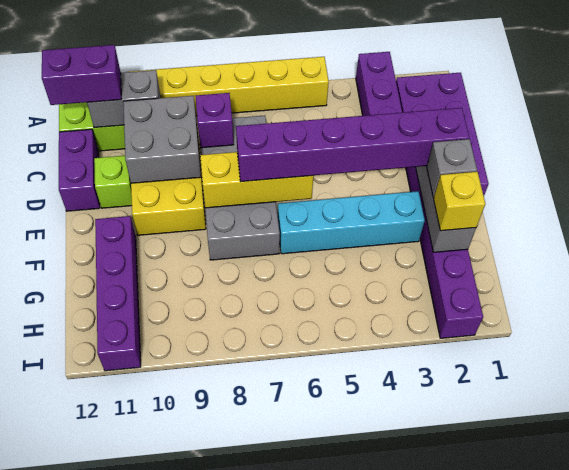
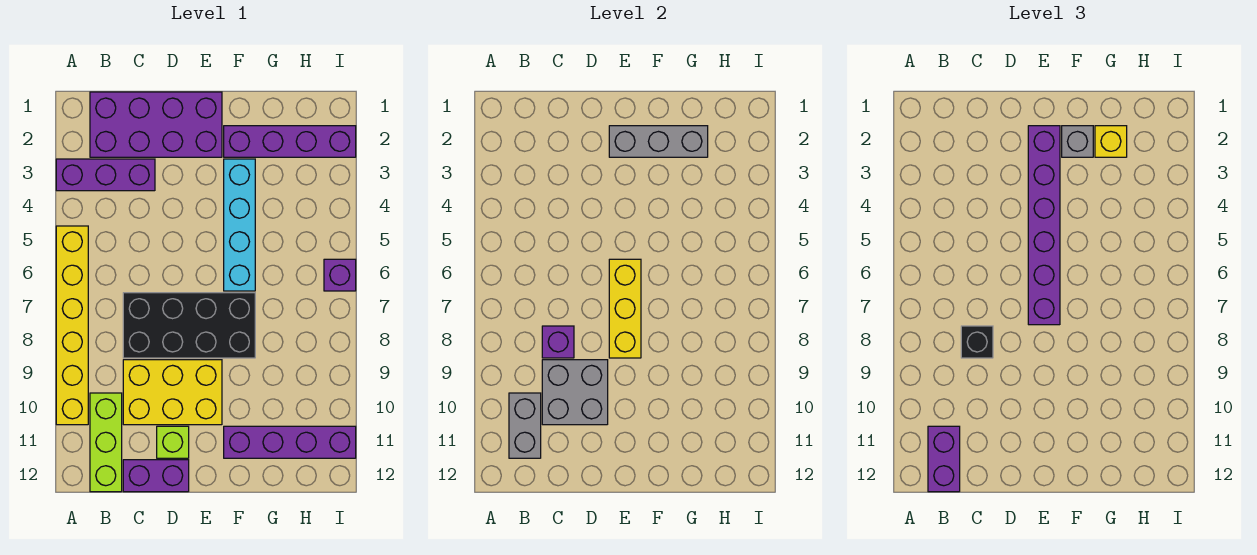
grey brick C7:F8 level 1 -> black brick C7:F8 level 1
none -> black brick C8 level 3
none -> purple brick I6 level 1

